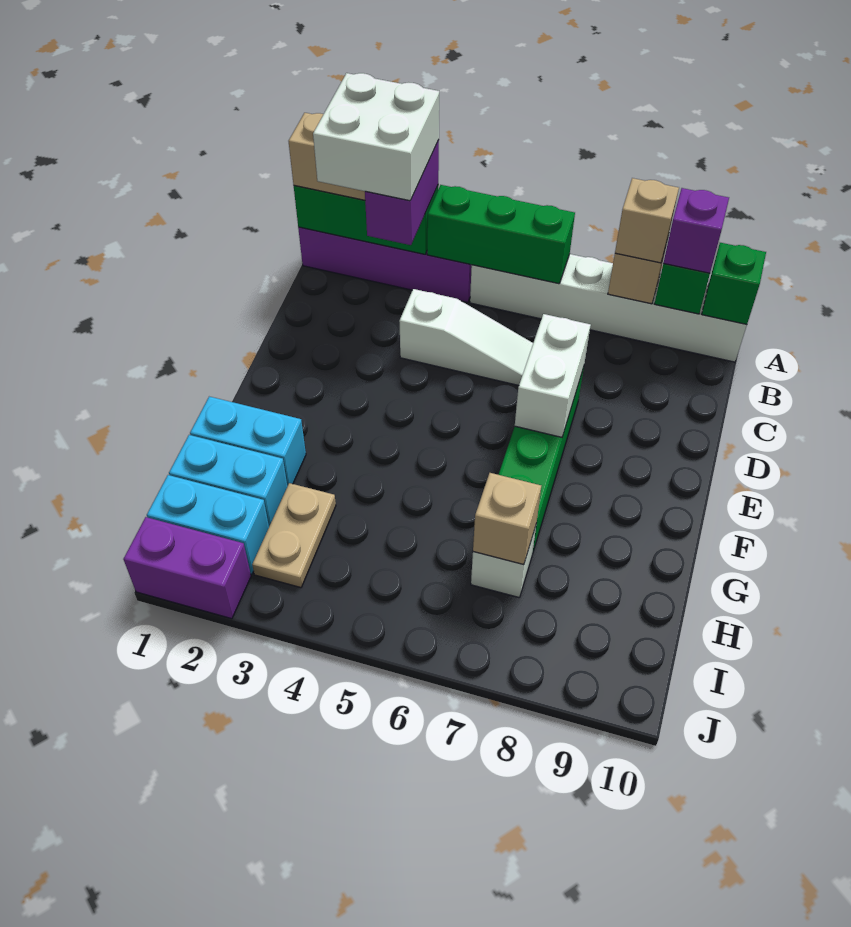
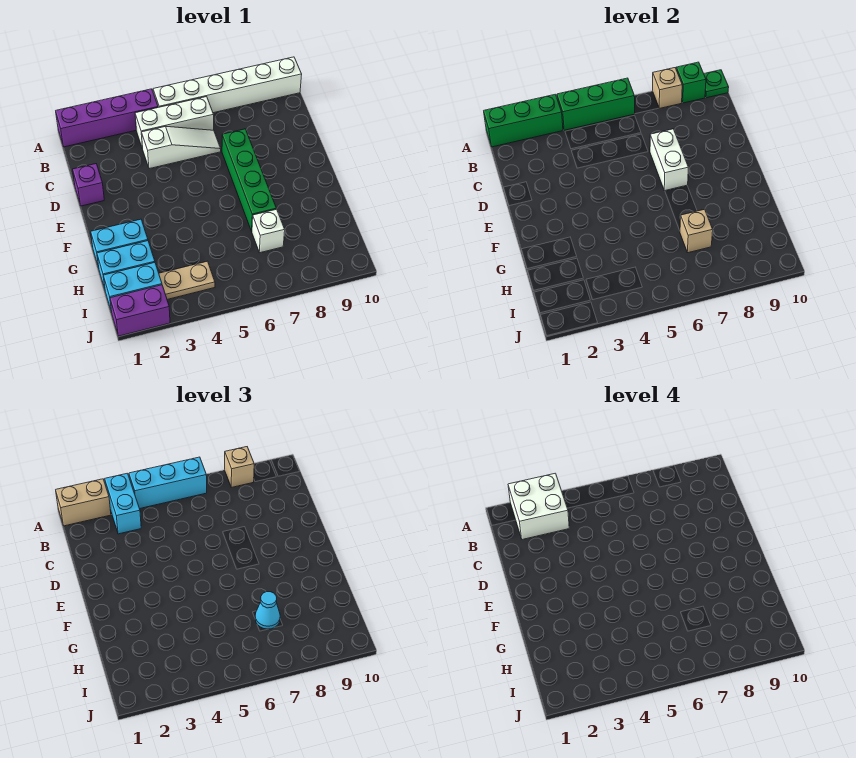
purple brick A3:B3 level 3 -> cyan brick A3:B3 level 3
none -> cyan brick A4:A6 level 3
purple brick A9 level 3 -> purple brick D1 level 1
green brick A10 level 2 -> green plate A10 level 2
none -> white brick B4:B6 level 1
tan plate H3:I3 level 1 -> tan plate I3:I4 level 1
none -> cyan cone H7 level 3

